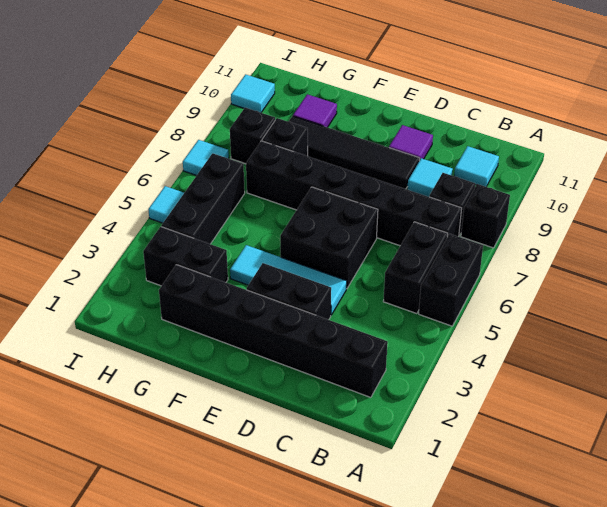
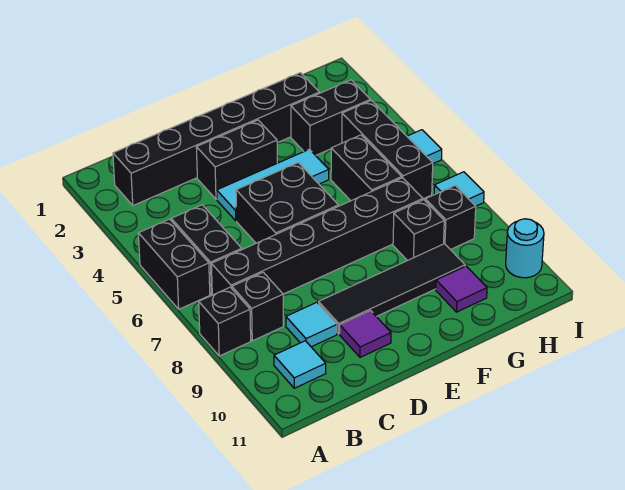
none -> black brick G5:G6 level 1
cyan tile I10 level 1 -> cyan round brick I10 level 1

